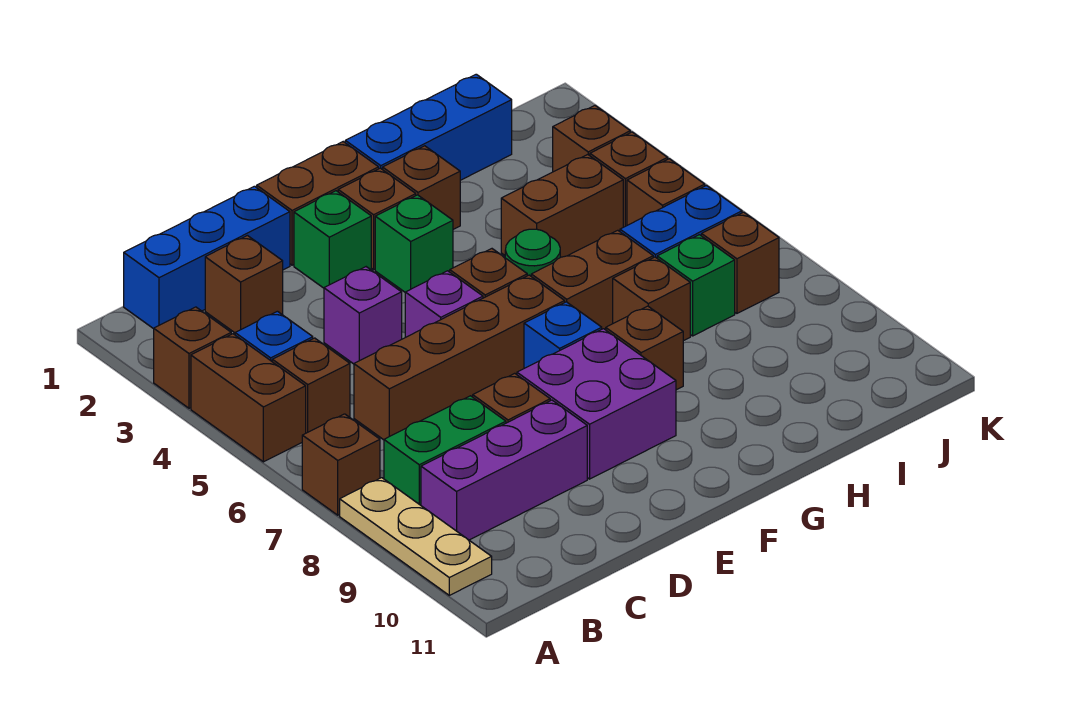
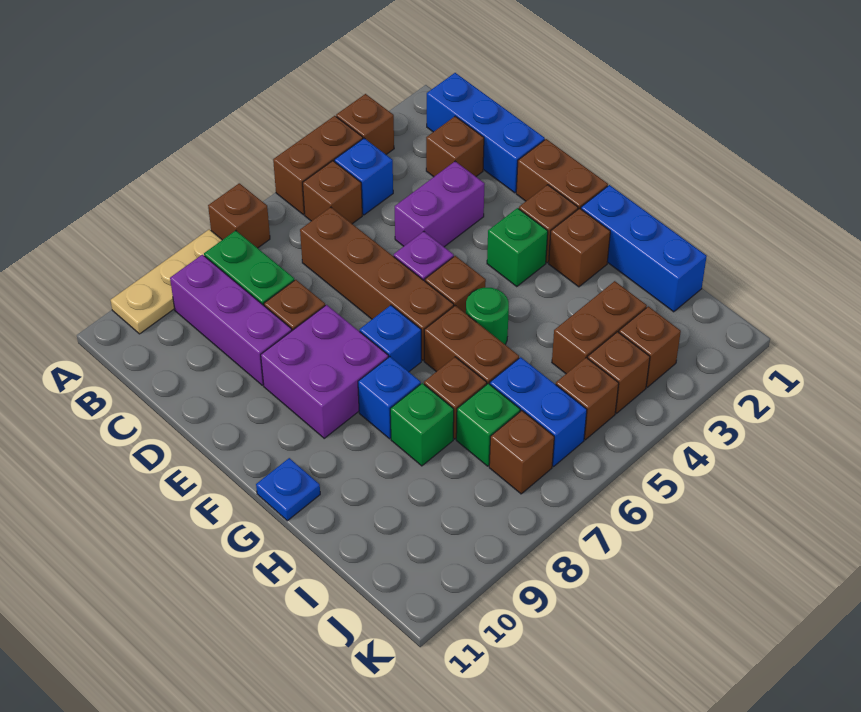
purple brick D4 level 1 -> purple brick D3:D4 level 1
green brick E2 level 1 -> green brick H8 level 1
brown brick G8 level 1 -> blue brick G8 level 1
none -> blue plate G11 level 1
brown brick H4:I4 level 1 -> brown brick I3:I4 level 1

